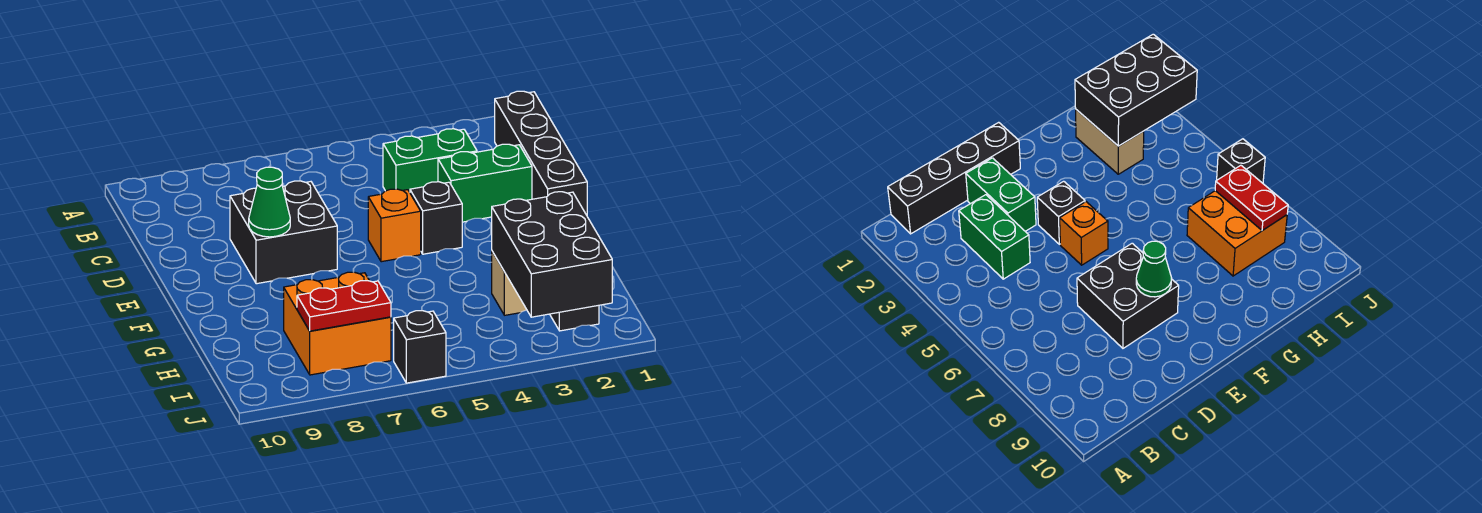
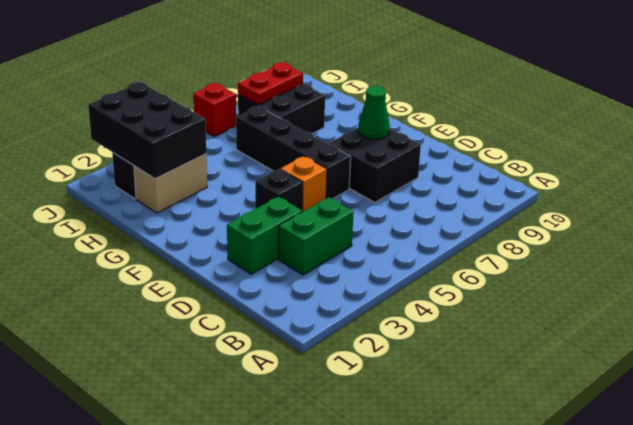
black brick B1:E1 level 1 -> black brick E6:H6 level 1
orange brick H7:I8 level 1 -> black brick H7:I8 level 1
black brick J6 level 1 -> red brick J6 level 1

